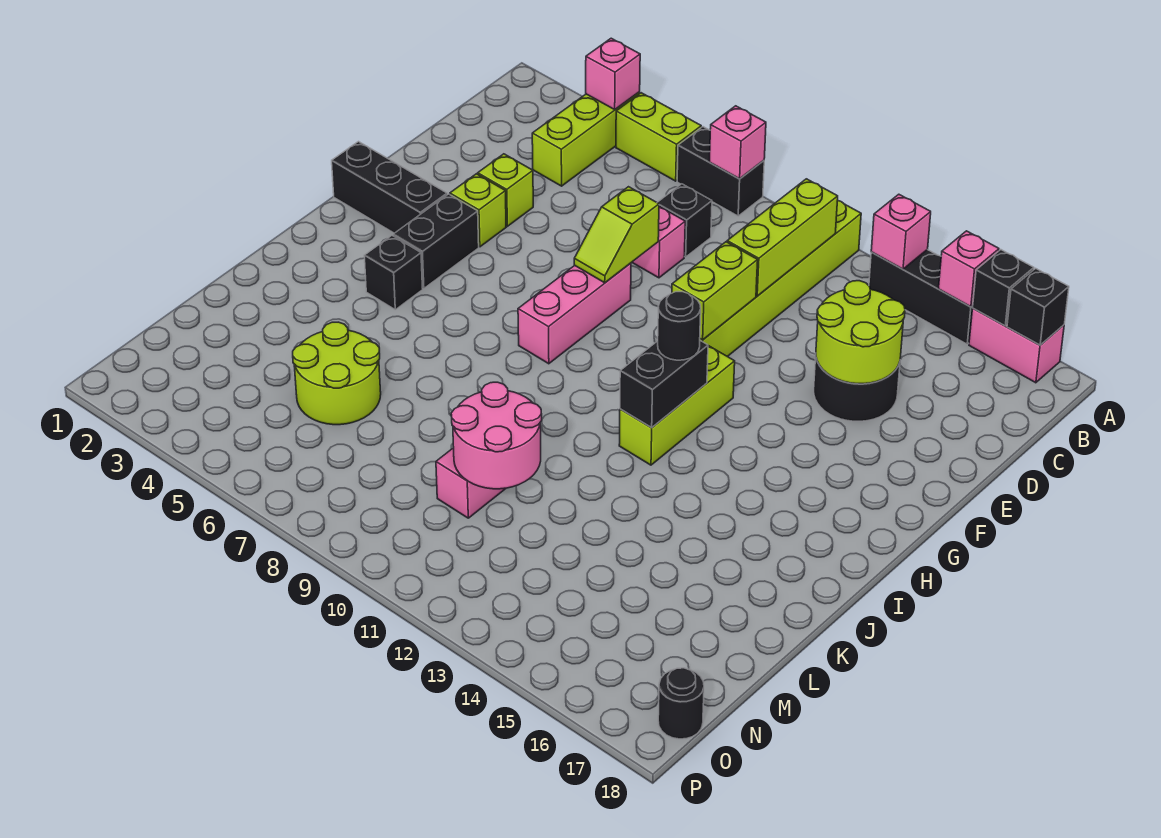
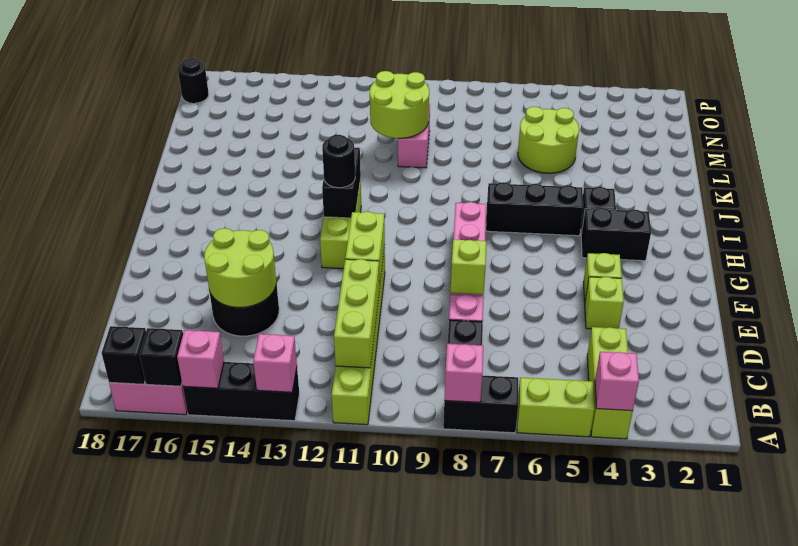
black brick G1:G3 level 1 -> black brick I5:I7 level 1
black brick G4:H4 level 1 -> black brick H3:H4 level 1
pink round brick L10:M11 level 2 -> lime round brick L10:M11 level 2

